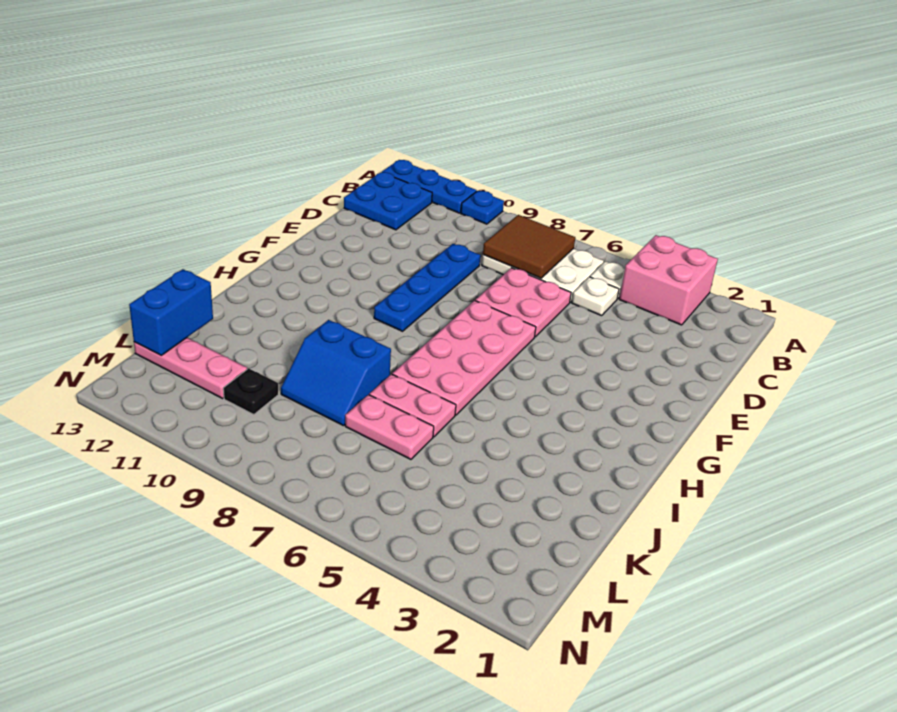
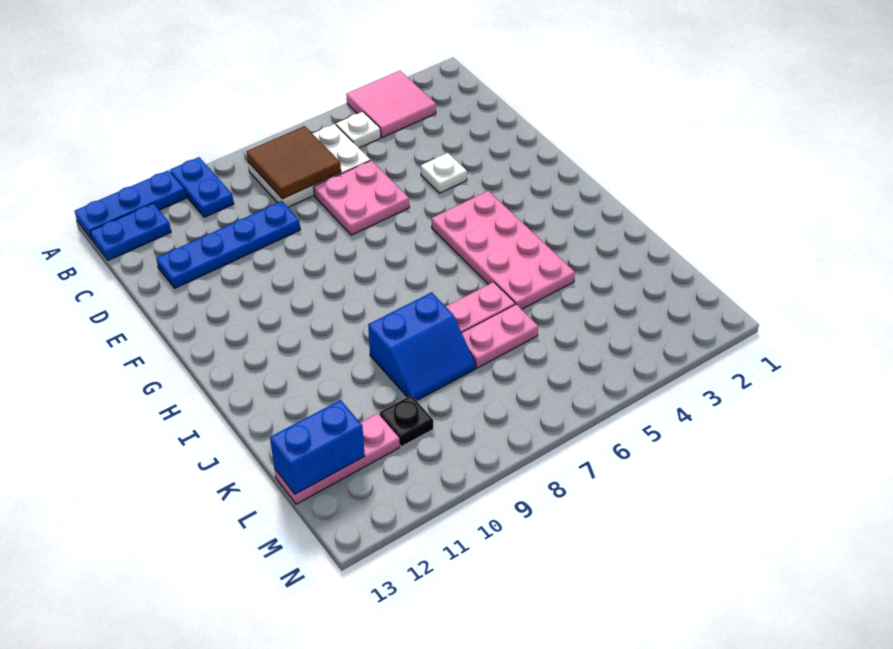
pink brick A3:B4 level 1 -> pink tile A3:B4 level 1
blue plate A10 level 1 -> blue plate A10:B10 level 1
blue plate B12:C13 level 1 -> blue plate B12:B13 level 1
white plate C5 level 1 -> white plate E4 level 1
blue plate D9:G9 level 1 -> blue plate D9:D12 level 1
pink plate F6:I7 level 1 -> pink plate G4:J5 level 1
blue brick K13:L13 level 2 -> blue brick L12:L13 level 2

